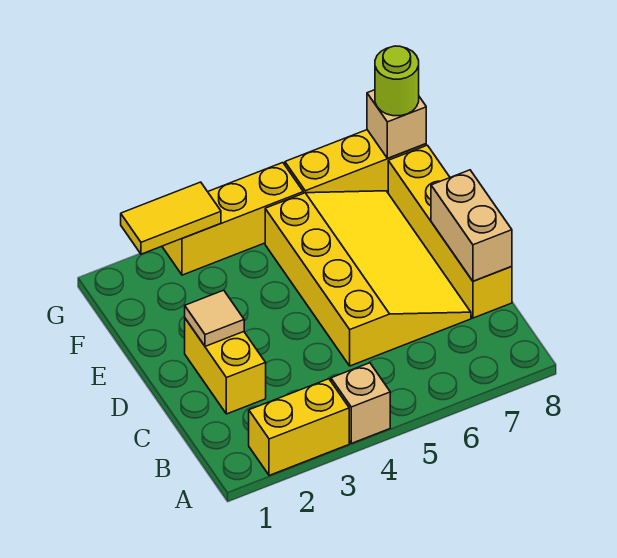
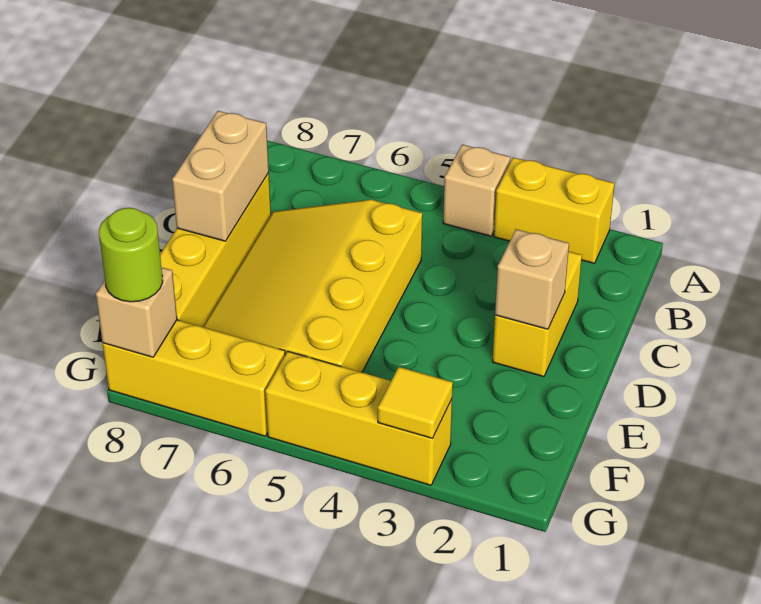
tan tile D2 level 2 -> tan brick D2 level 2
yellow tile G2:G3 level 2 -> yellow tile G3 level 2

